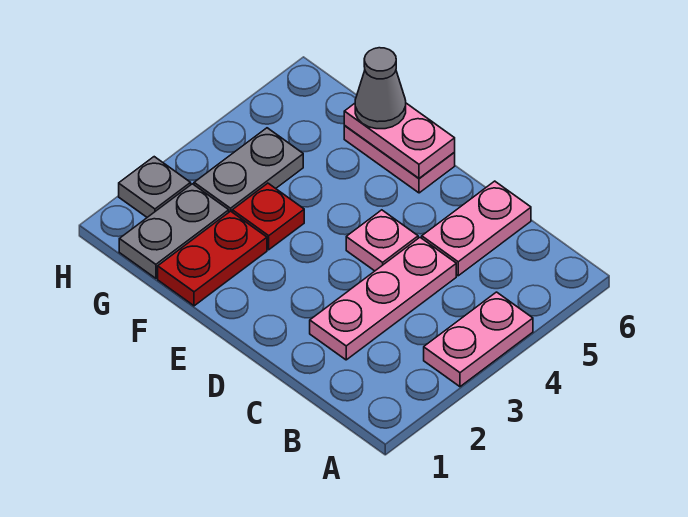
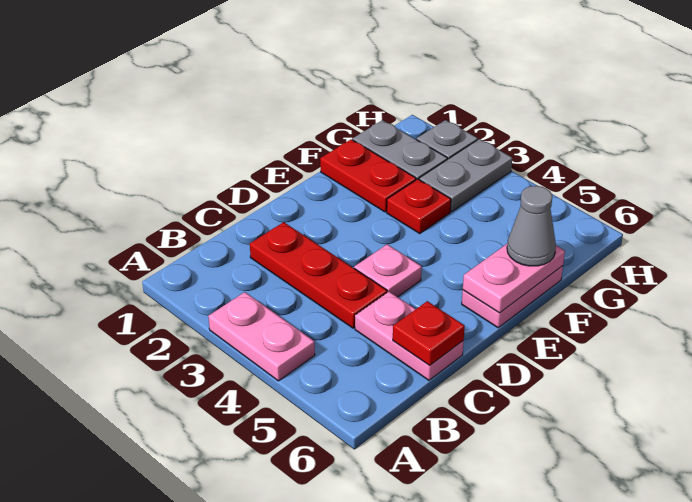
pink plate C2:C4 level 1 -> red plate C2:C4 level 1
none -> red plate C6 level 2
grey plate G3:G4 level 1 -> grey plate G3:H3 level 1

